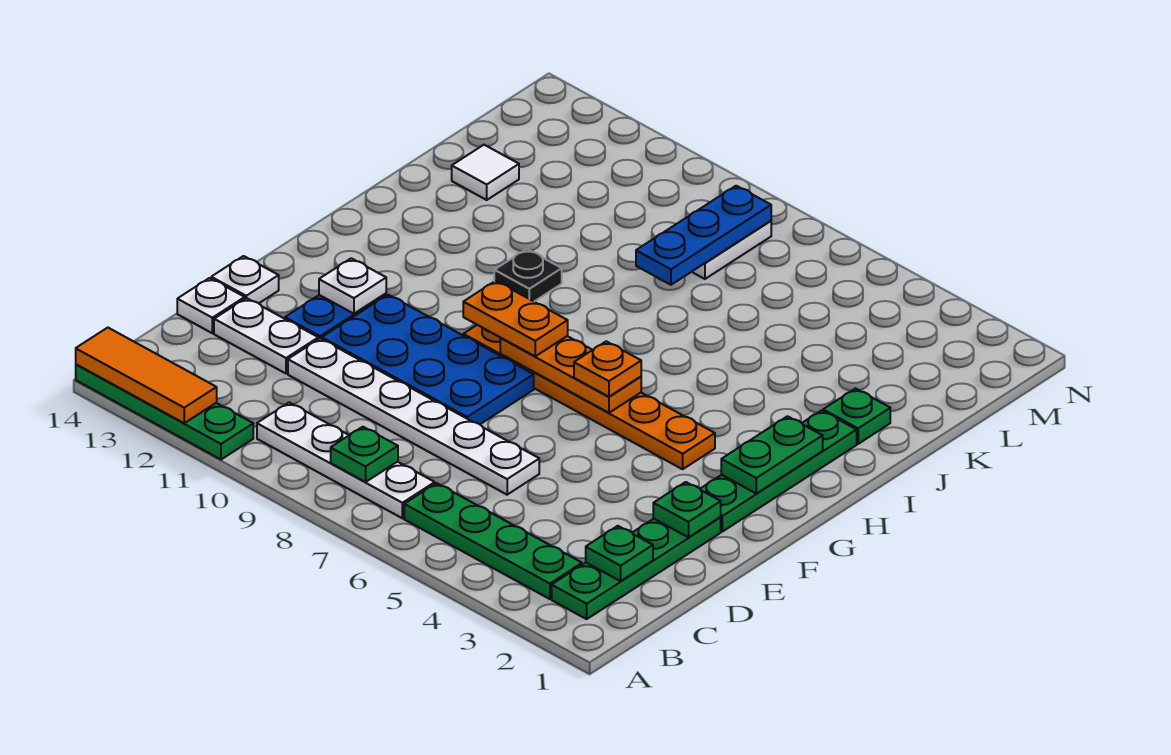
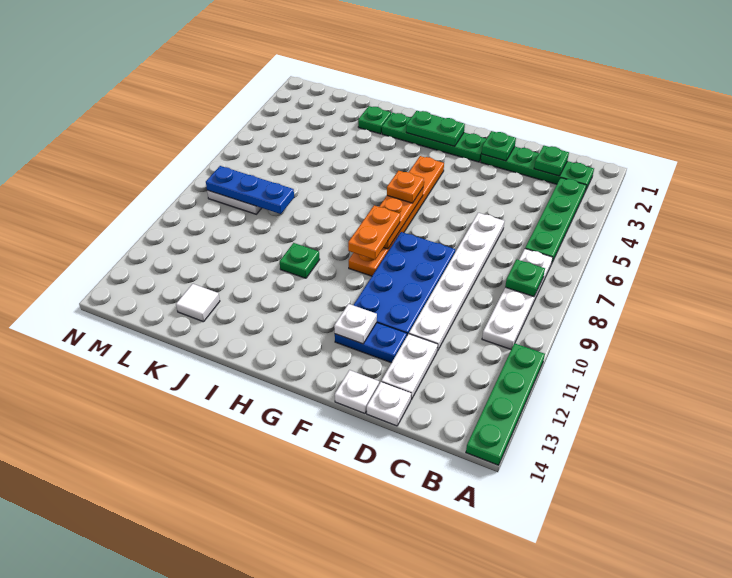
orange tile A12:A14 level 2 -> none
black plate I10 level 1 -> green plate I10 level 1

